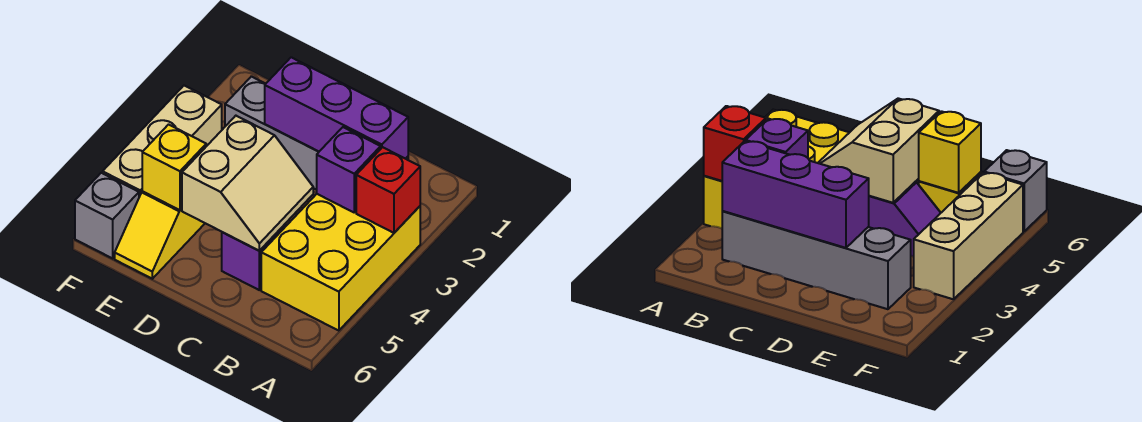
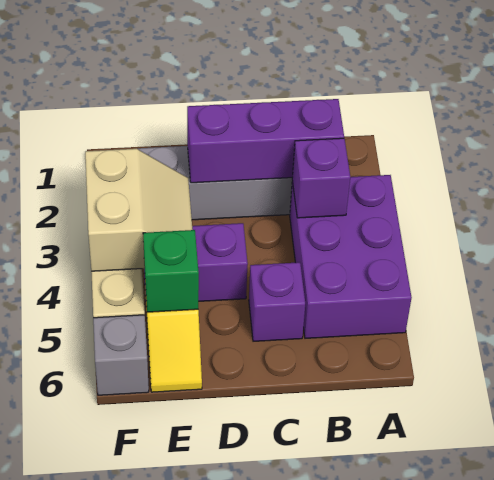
yellow brick A3:B5 level 1 -> purple brick A3:B5 level 1
red brick A3 level 2 -> none
tan slope C4:D5 level 2 top D -> tan slope E3:F4 level 2 top F
yellow brick E5 level 2 -> green brick E5 level 2

